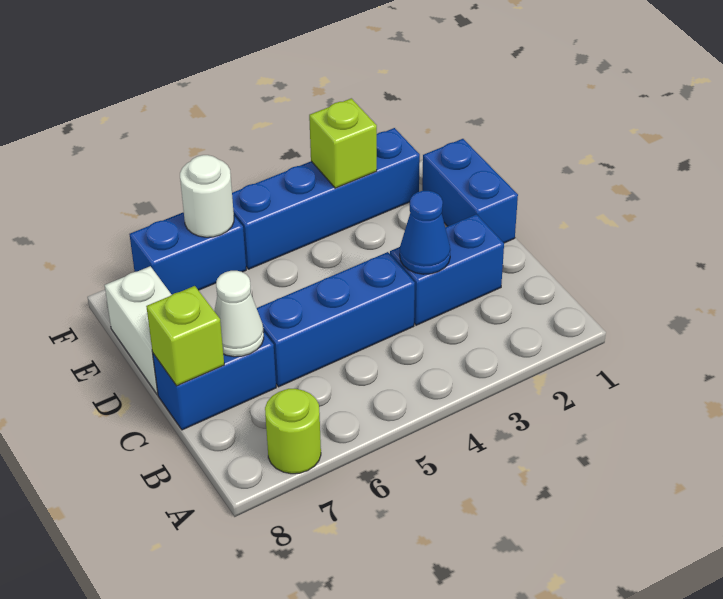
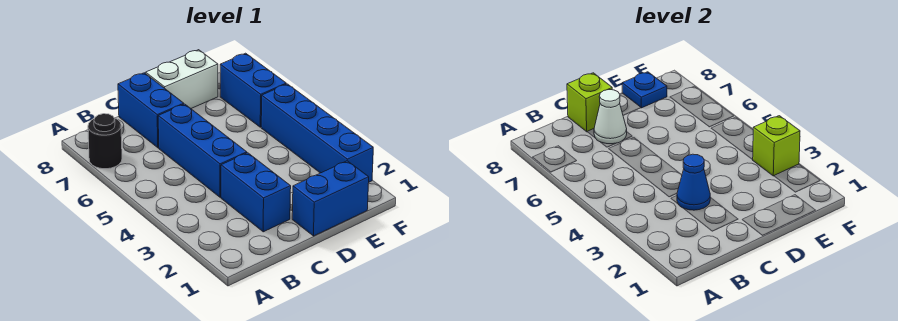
lime round brick A7 level 1 -> black round brick A7 level 1
none -> blue plate E8 level 2
white round brick F6 level 2 -> none

